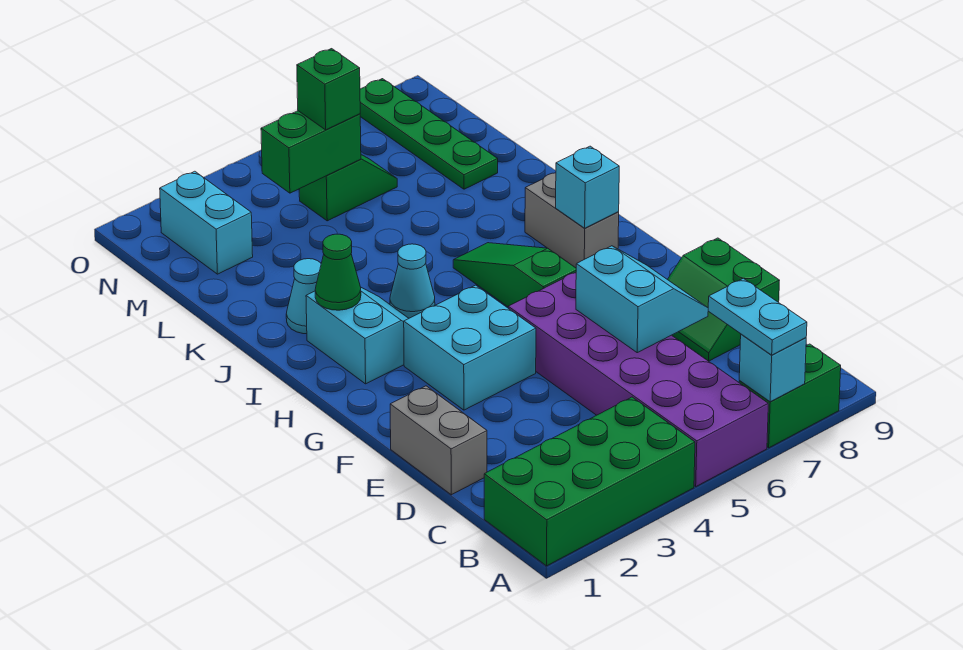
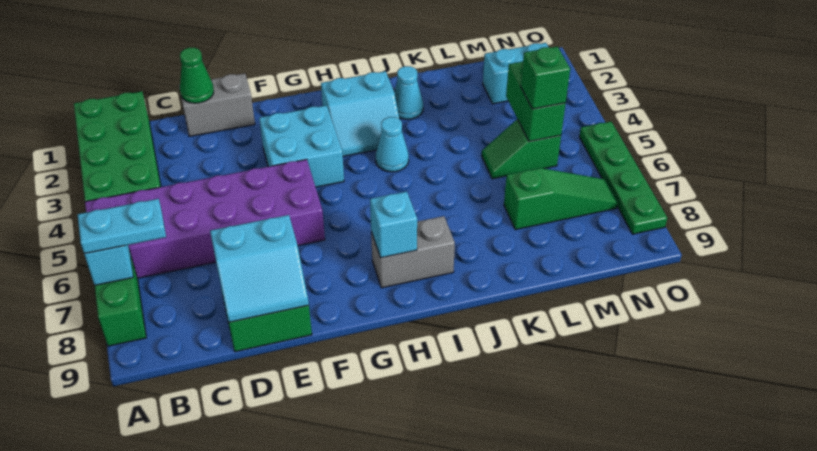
cyan slope D6:E7 level 2 top 6 -> cyan slope D8:E9 level 2 top 8
green slope G6:I6 level 1 top G -> green slope L7:N7 level 1 top L
green cone I2 level 2 -> green cone D1 level 2
green plate L8:O8 level 1 -> green plate O5:O8 level 1
green slope M5:M6 level 1 top 5 -> green slope L5:M5 level 1 top M

